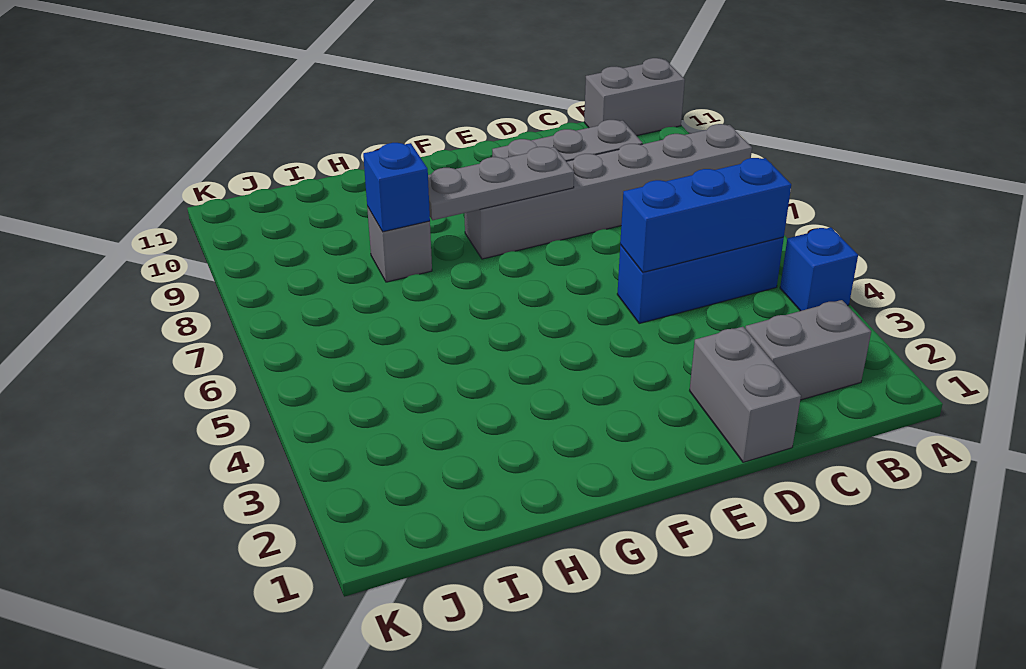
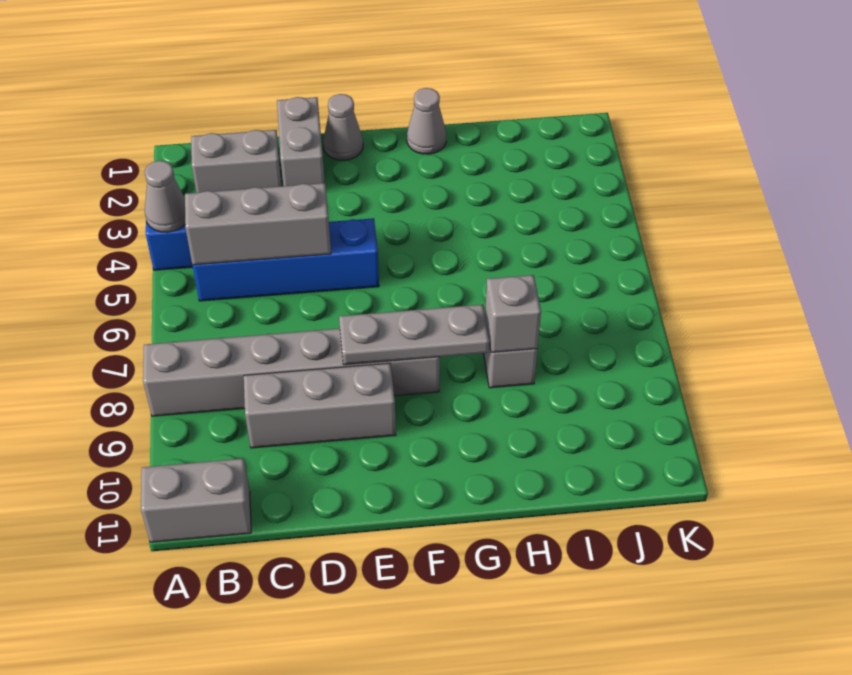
none -> grey cone A4 level 2
blue brick B5:D5 level 1 -> blue brick B5:E5 level 1
blue brick B5:D5 level 2 -> grey brick B5:D5 level 2
none -> grey cone E1 level 1
none -> grey cone G1 level 1
blue brick H8 level 2 -> grey brick H8 level 2

